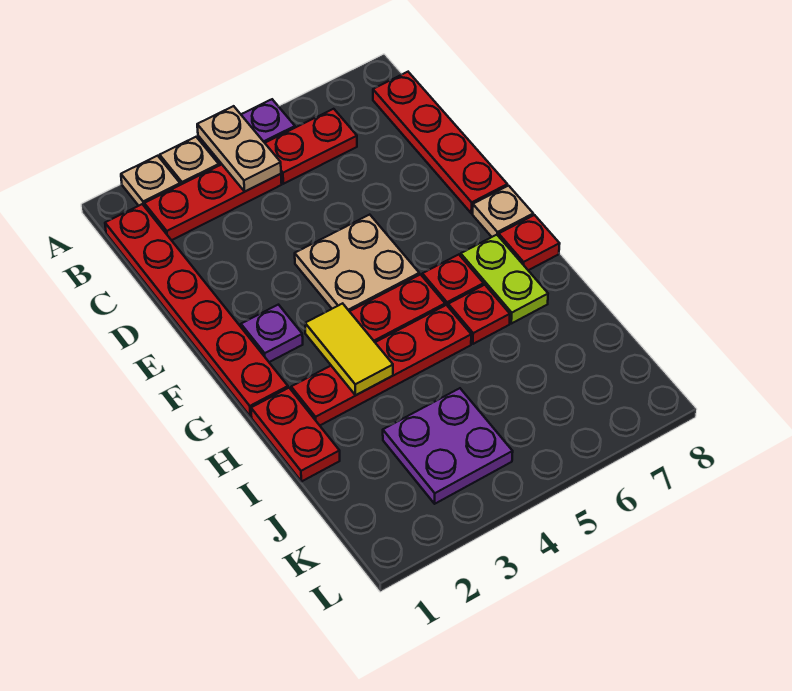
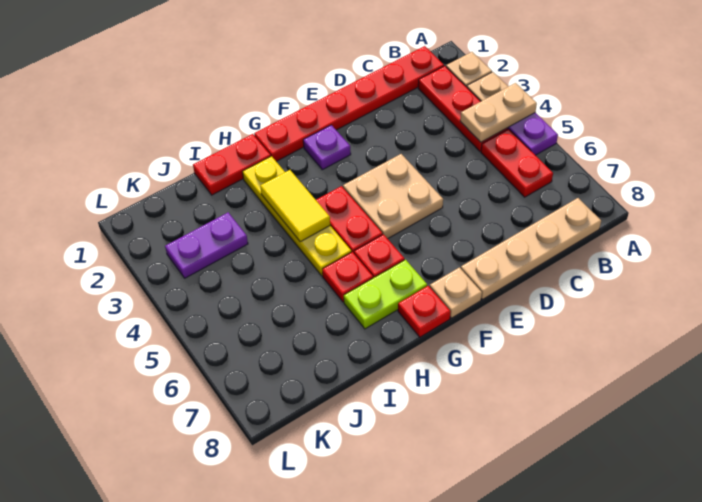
red plate B8:E8 level 1 -> tan plate B8:E8 level 1
yellow tile G3:H3 level 2 -> yellow tile H3:H4 level 2
red plate H2:H5 level 1 -> yellow plate H2:H5 level 1
purple plate J3:K4 level 1 -> purple plate J3:K3 level 1

